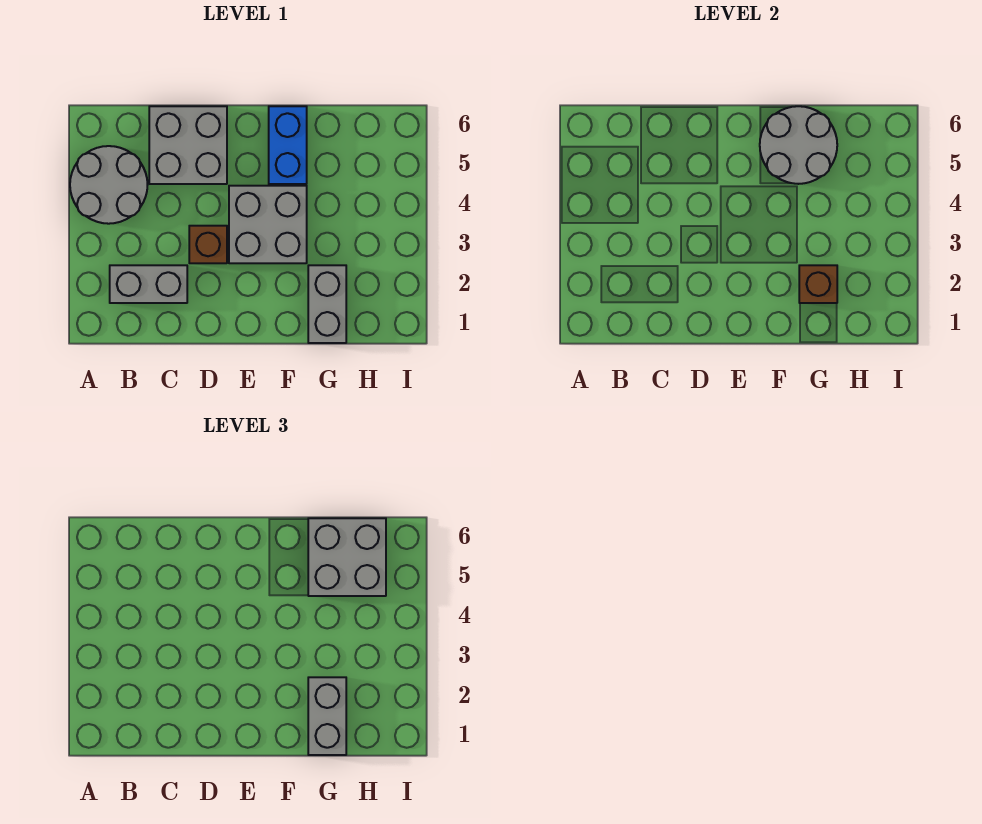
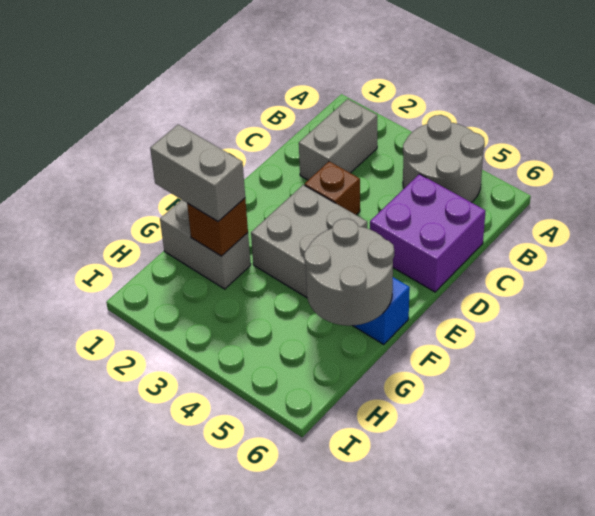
grey brick C5:D6 level 1 -> purple brick C5:D6 level 1
grey brick G5:H6 level 3 -> none

